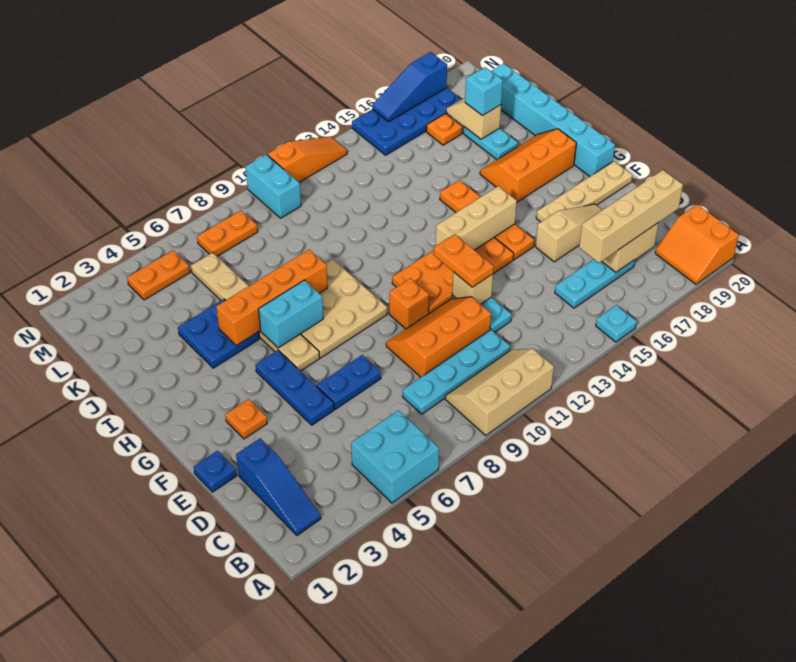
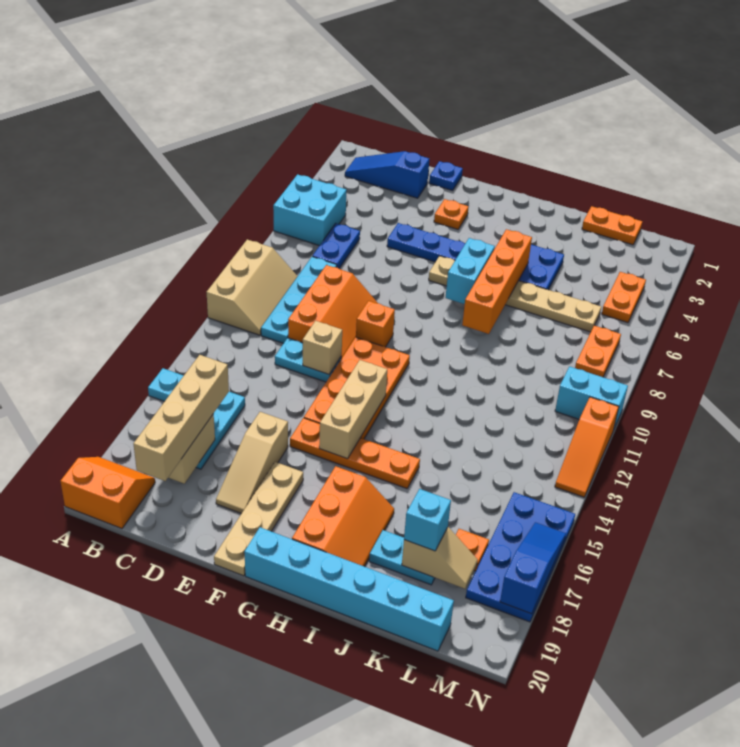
blue plate E6:E7 level 1 -> blue plate C6:C7 level 1
orange plate E12:F12 level 3 -> orange plate K1:L1 level 1
tan plate G7:I9 level 1 -> none

